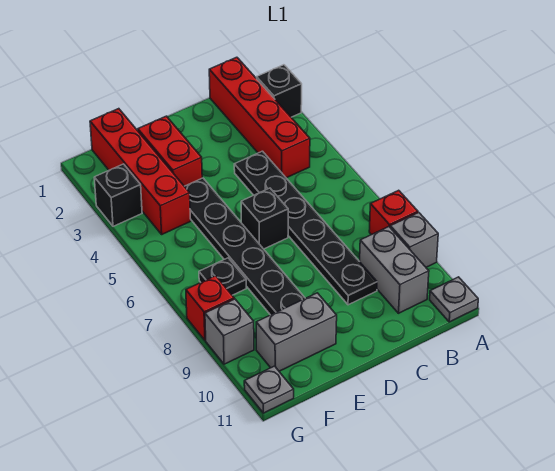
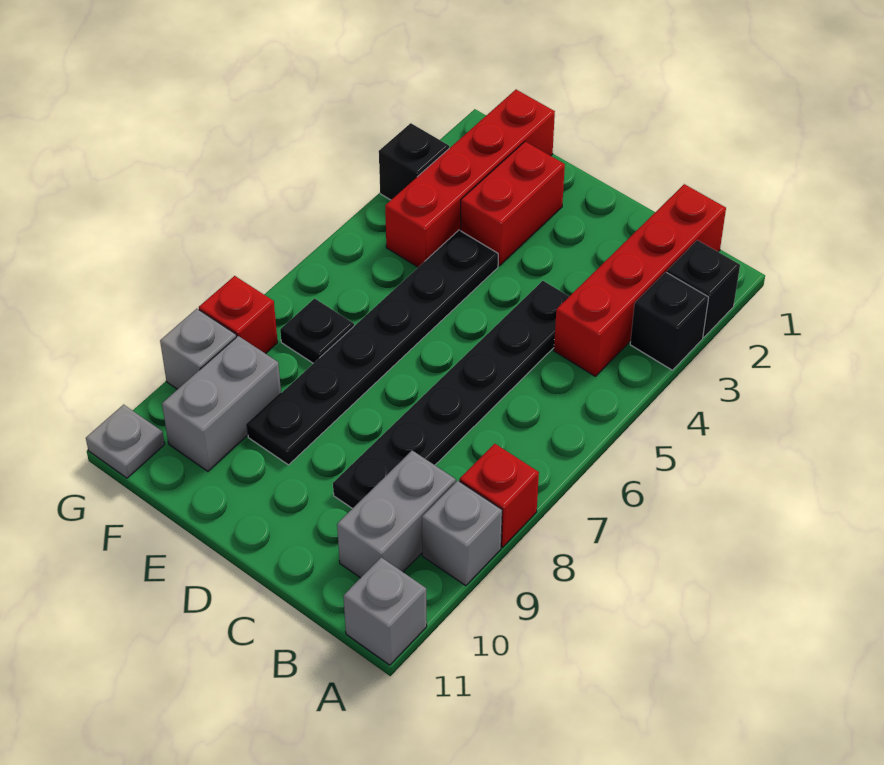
grey plate A11 level 1 -> grey brick A11 level 1
black brick D6 level 1 -> black brick A3 level 1
grey brick E10:F10 level 1 -> grey brick F9:F10 level 1

